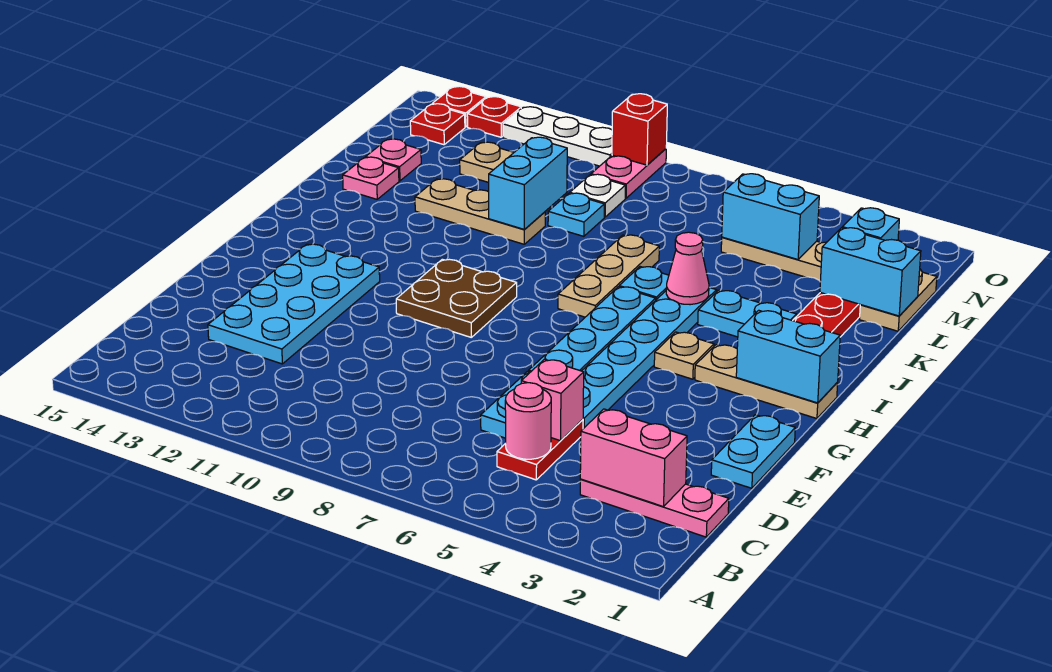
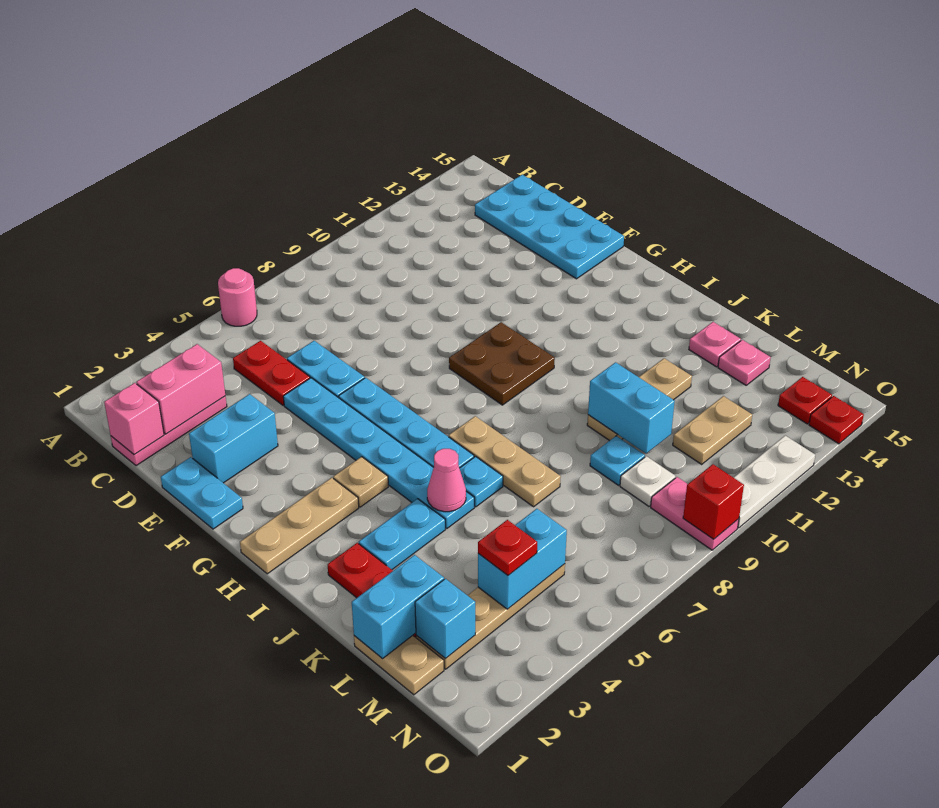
pink round brick C5 level 2 -> pink round brick A6 level 1
pink brick D5 level 2 -> pink brick C1 level 2
cyan plate D12:G13 level 1 -> cyan plate C14:F15 level 1
cyan brick H1:H2 level 2 -> cyan brick E2:E3 level 1
red plate O13 level 1 -> red plate M4 level 3

